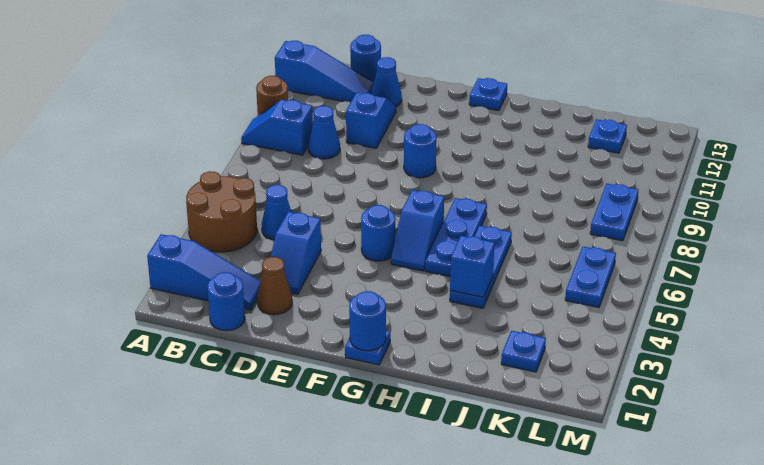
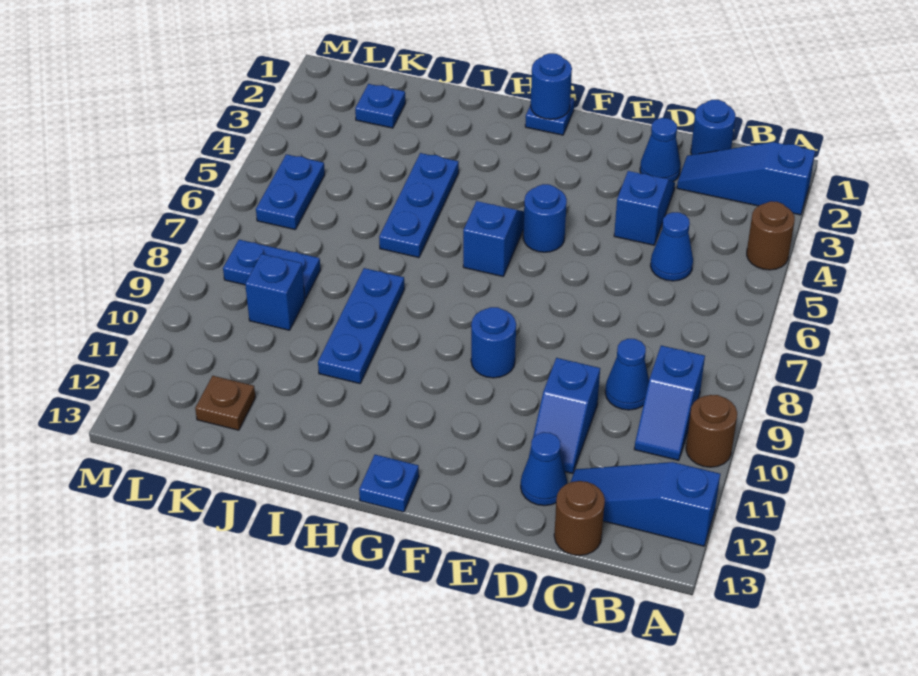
brown round brick A4:B5 level 1 -> brown round brick A4 level 1
blue slope A9:B9 level 1 top B -> blue slope B9:B10 level 1 top 9
blue round brick C13 level 1 -> brown round brick C13 level 1
brown cone D2 level 1 -> blue cone D2 level 1
blue plate H5:H7 level 1 -> blue plate I8:I10 level 1
blue brick I4 level 2 -> blue brick K9 level 1
blue plate K12 level 1 -> brown plate K12 level 1
blue plate L8:L9 level 1 -> blue plate K8:L8 level 1

